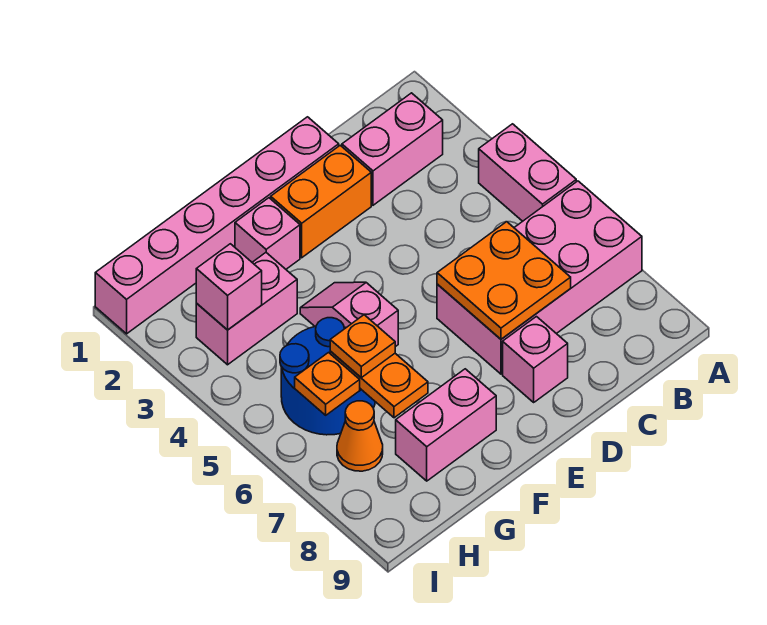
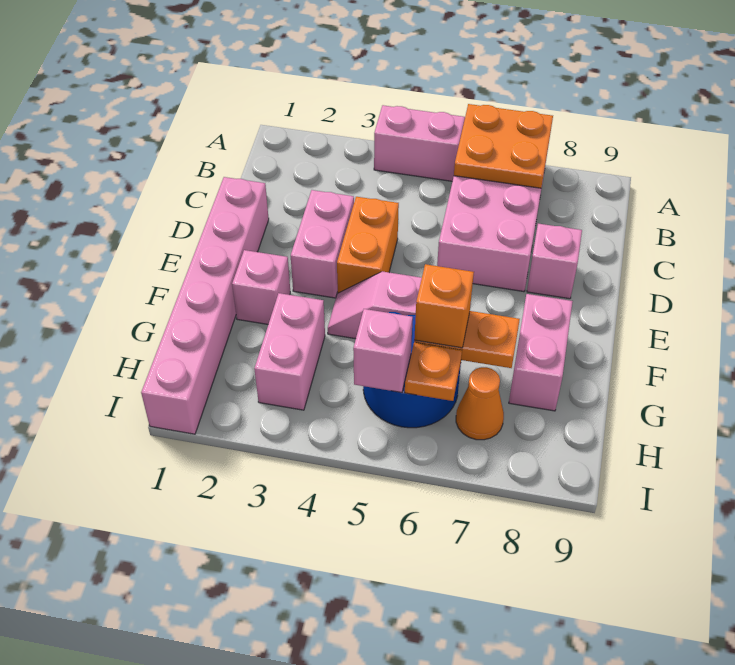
pink brick B2:C2 level 1 -> pink brick D3:E3 level 1
orange plate C6:D7 level 2 -> orange plate A6:B7 level 2
orange brick D2:E2 level 1 -> orange brick D4:E4 level 1
orange plate G6 level 3 -> orange brick G6 level 3
pink brick H3 level 2 -> pink brick H5 level 2

